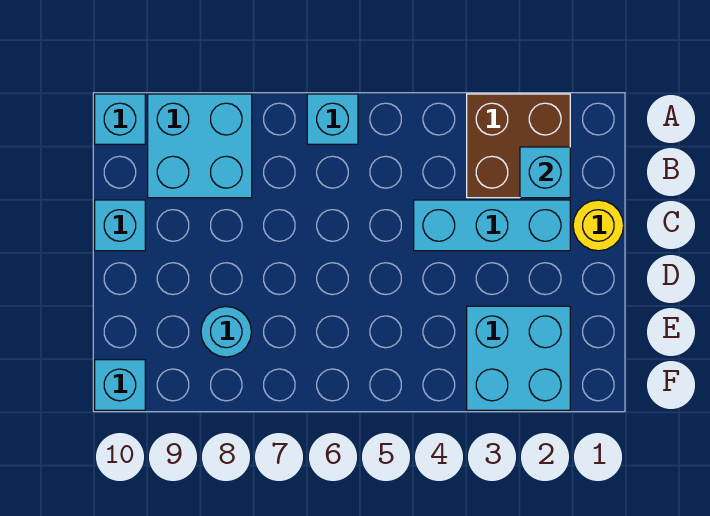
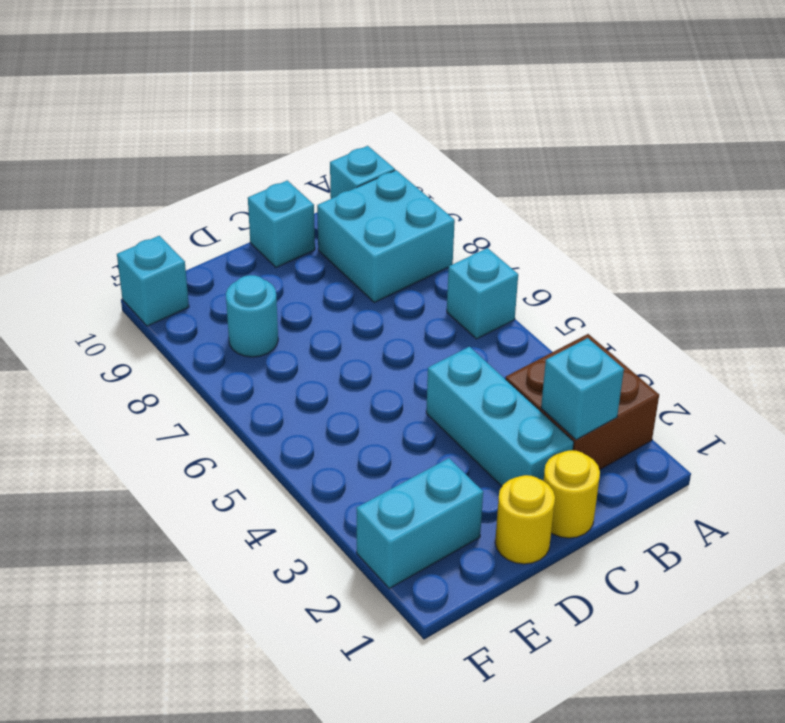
none -> yellow round brick D1 level 1
cyan brick E2:F3 level 1 -> cyan brick E2:F2 level 1

